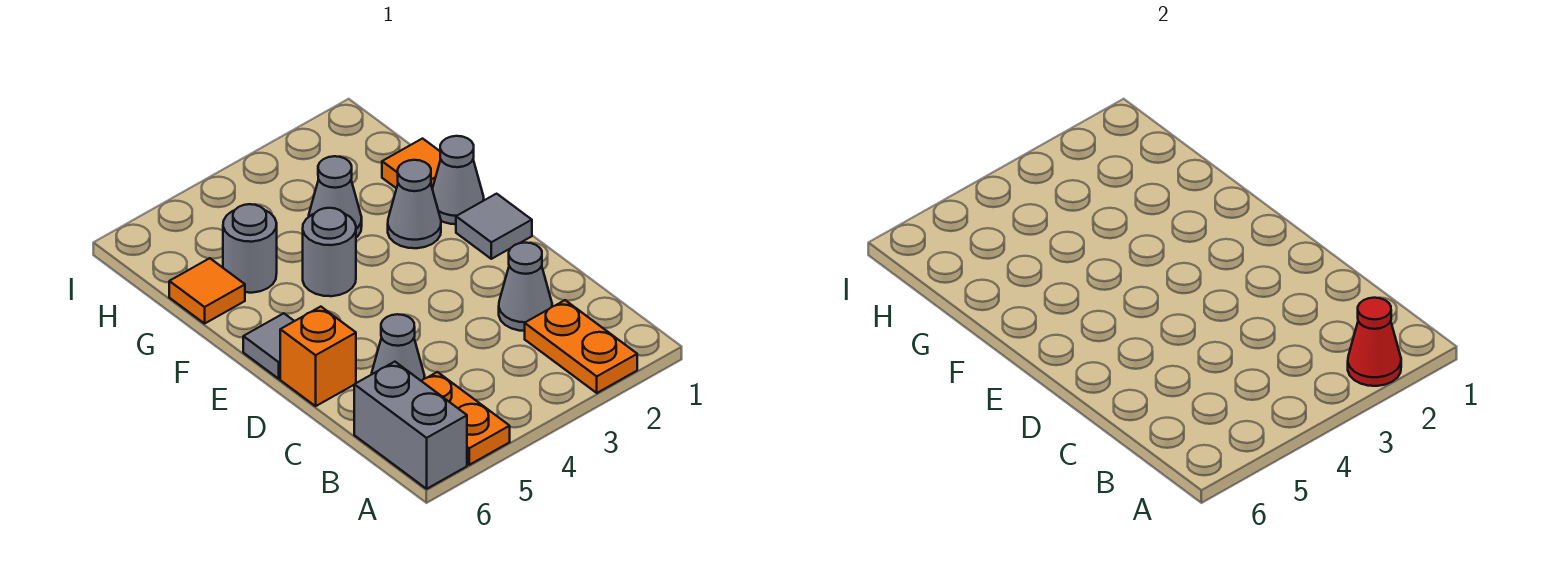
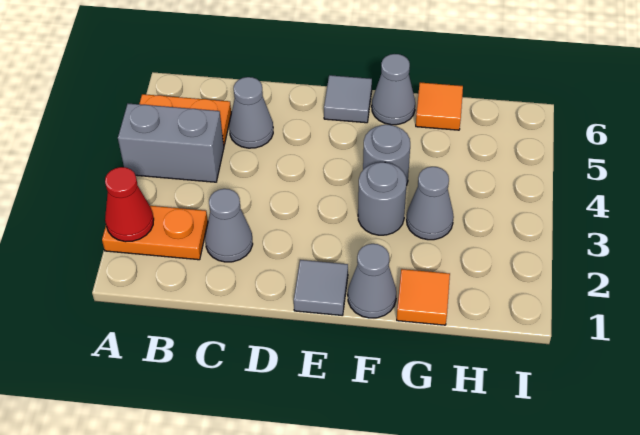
grey brick A6:B6 level 1 -> grey brick A4:B4 level 1
orange brick D6 level 1 -> none
grey cone F2 level 1 -> grey cone F6 level 1
grey round brick G5 level 1 -> grey round brick F3 level 1

